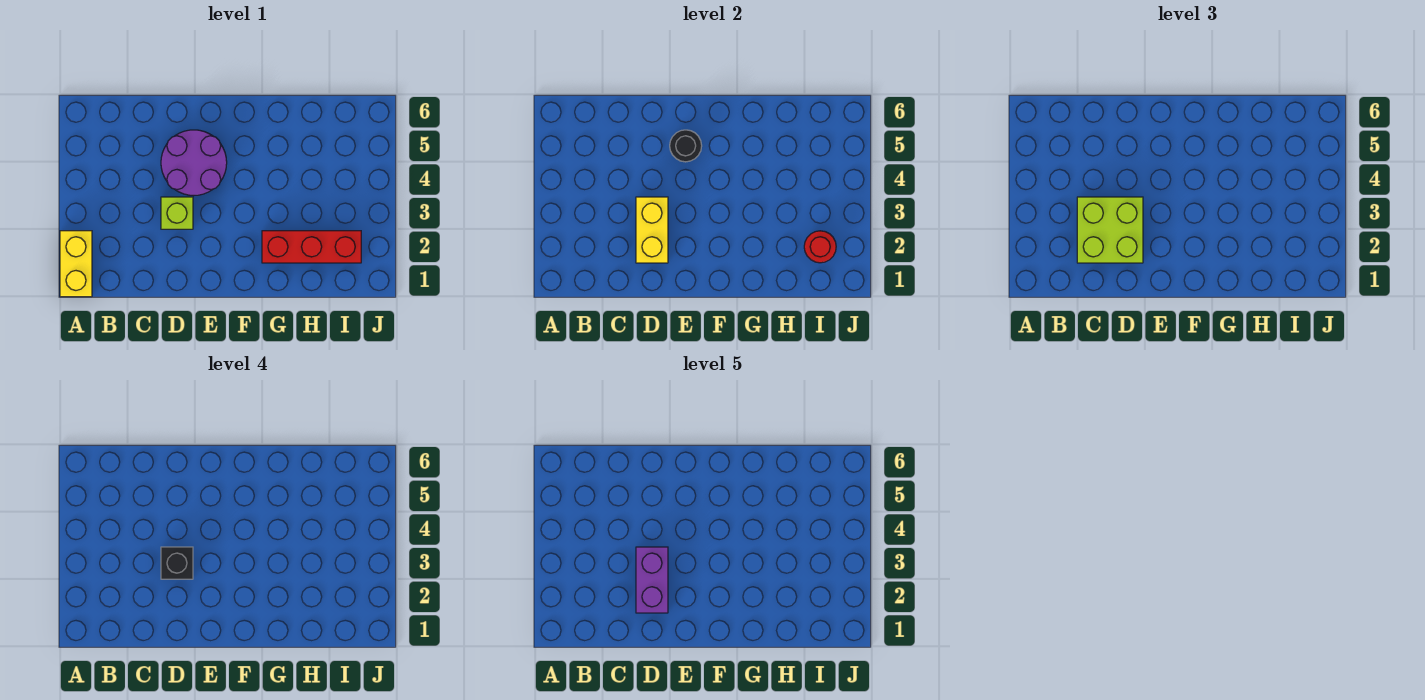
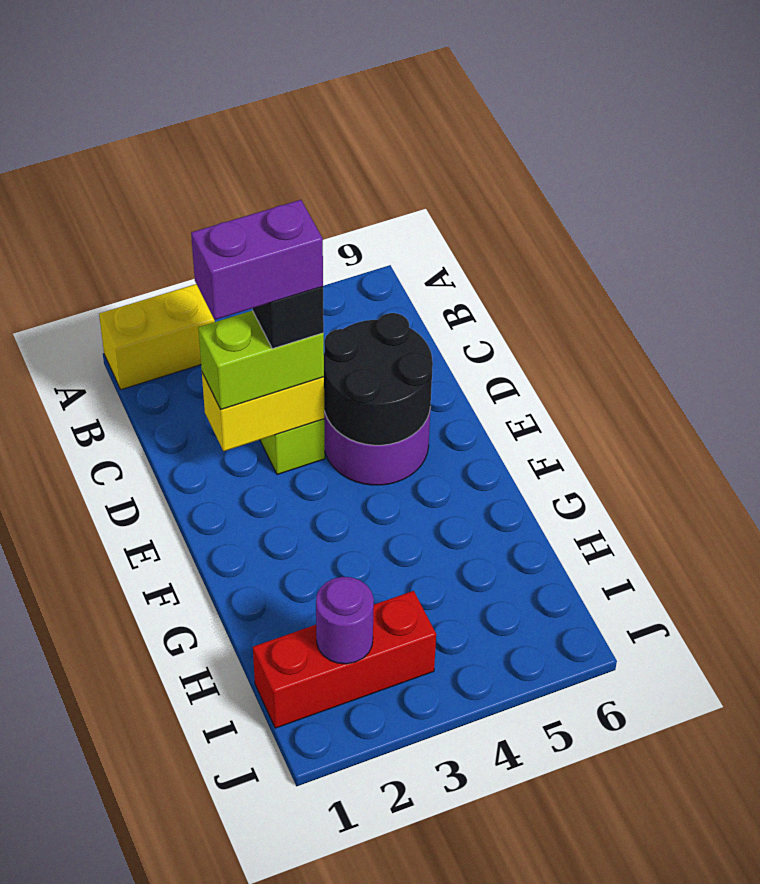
lime brick C2:D3 level 3 -> lime brick D2:D3 level 3
black round brick E5 level 2 -> black round brick D4:E5 level 2
red brick G2:I2 level 1 -> red brick I1:I3 level 1
red round brick I2 level 2 -> purple round brick I2 level 2

